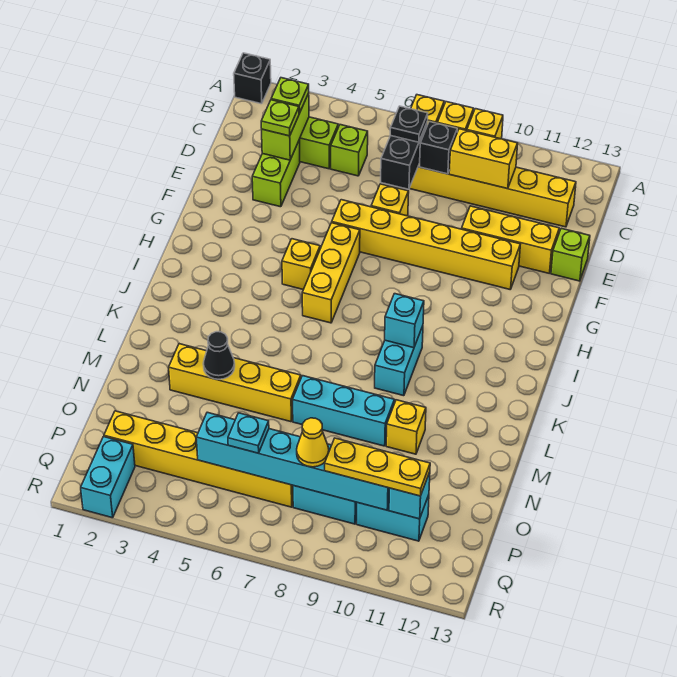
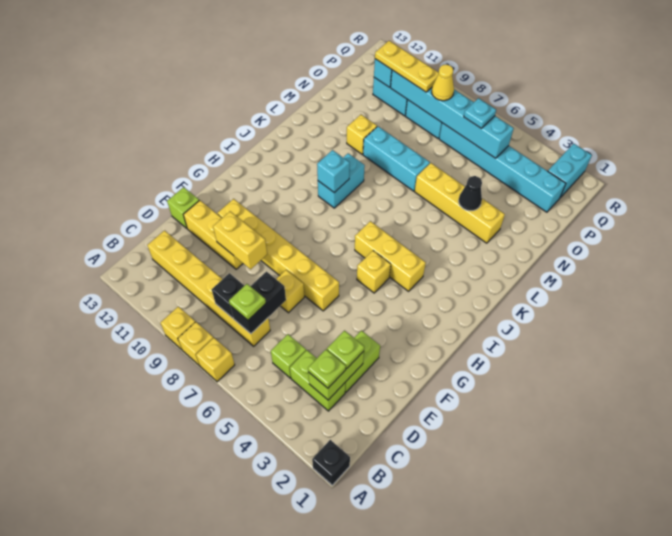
black plate C7 level 3 -> lime plate C7 level 3
yellow brick C9:C10 level 2 -> yellow brick E9:E10 level 2
yellow brick G6:I6 level 1 -> yellow brick I4:I6 level 1
yellow brick P2:P7 level 1 -> cyan brick P2:P7 level 1

